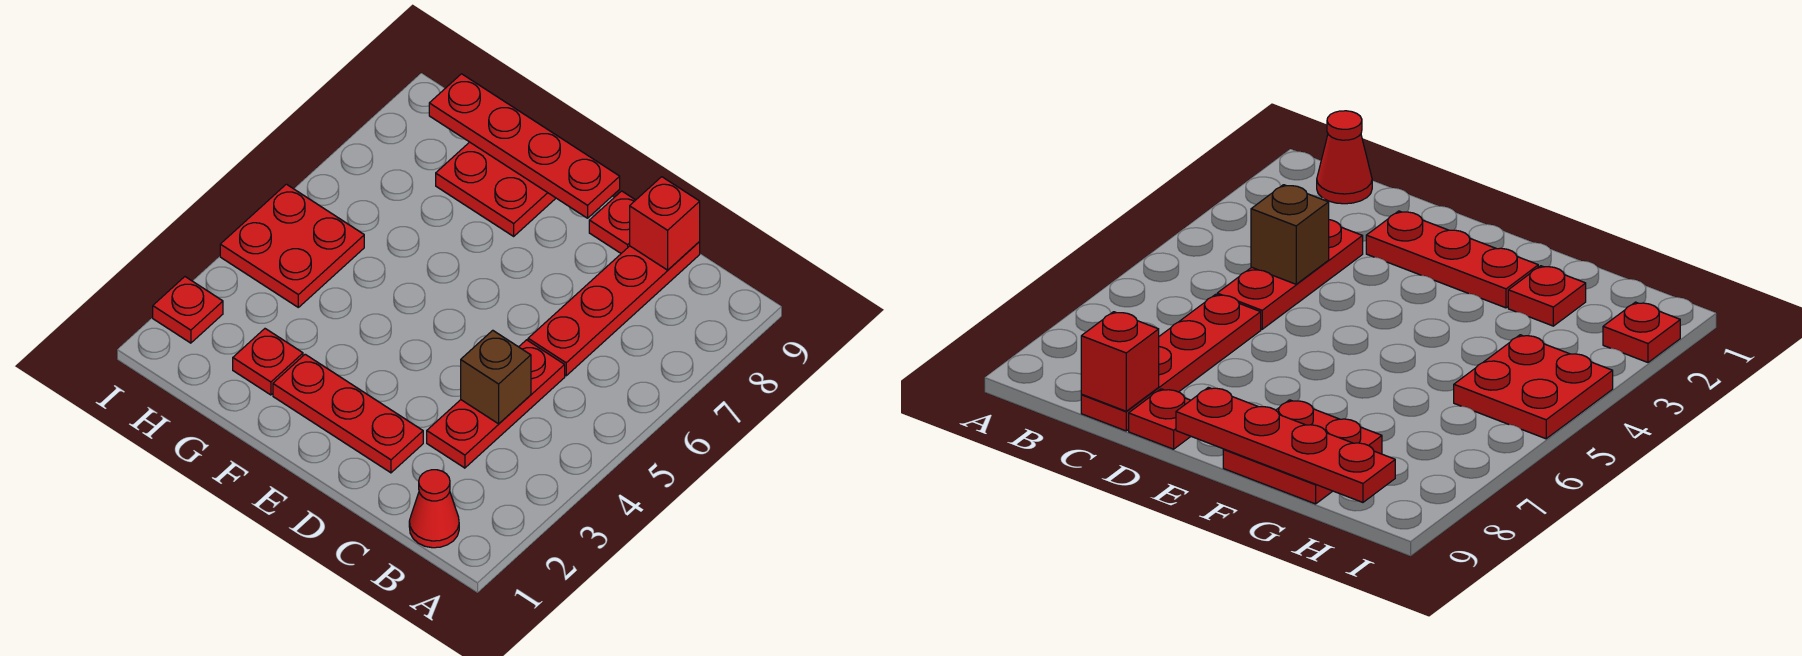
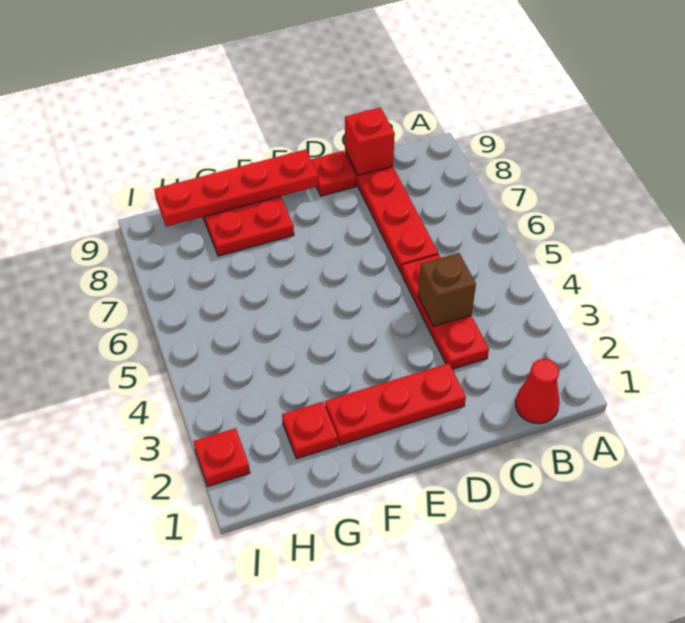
red plate H4:I5 level 1 -> none

